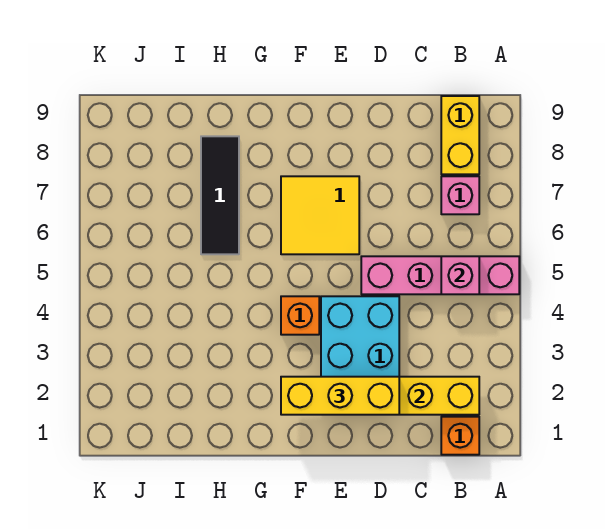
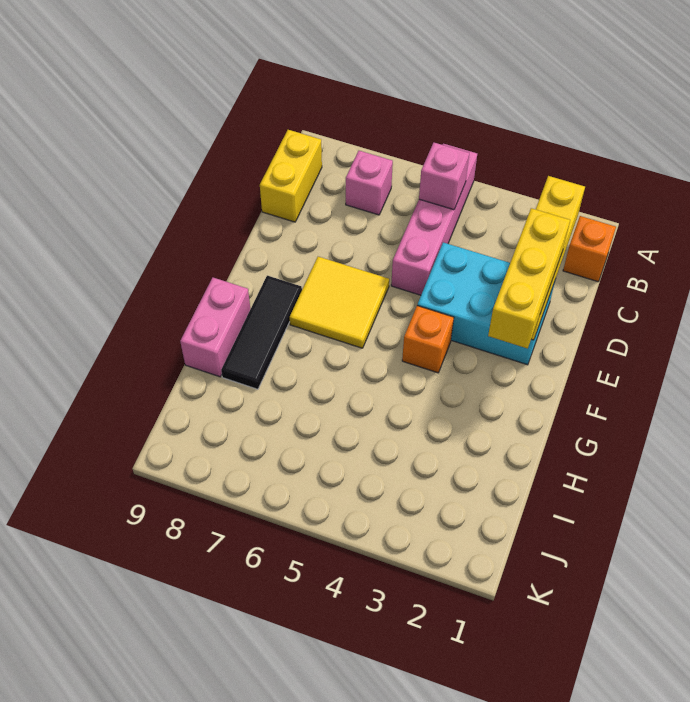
yellow brick B8:B9 level 1 -> yellow brick B9:C9 level 1
none -> pink brick G9:H9 level 1
black tile H6:H8 level 1 -> black tile F8:H8 level 1

